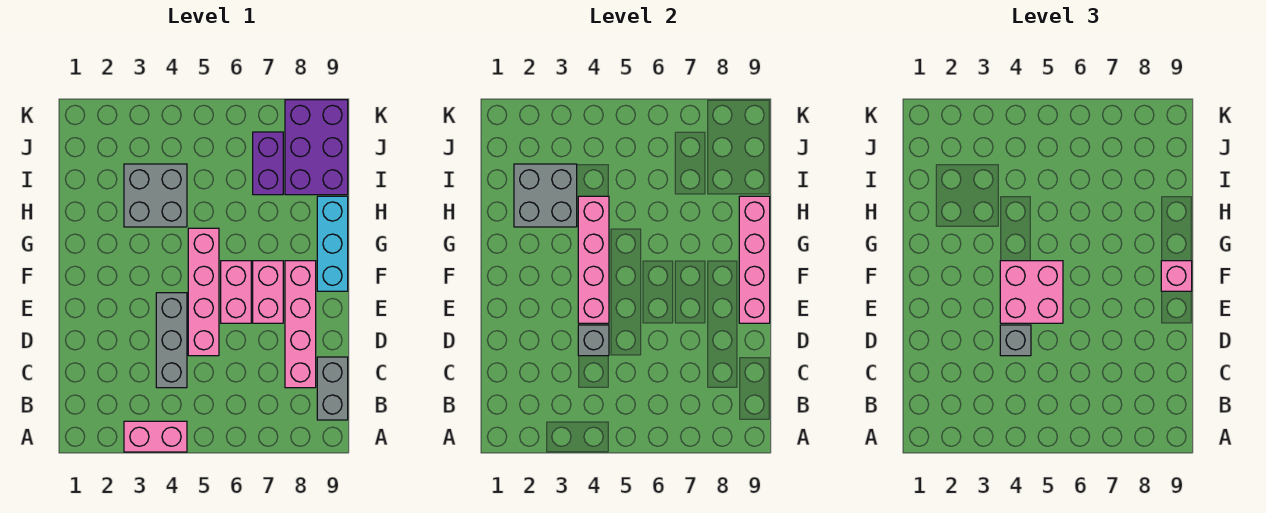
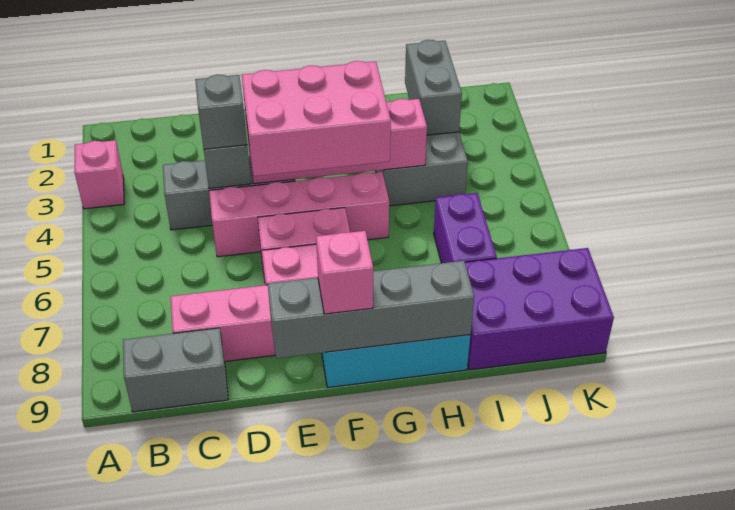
pink brick A3:A4 level 1 -> pink brick A3 level 1
pink brick E4:F5 level 3 -> pink brick E4:G5 level 3
pink brick E9:H9 level 2 -> grey brick E9:H9 level 2
grey brick H2:I3 level 2 -> grey brick I2:I3 level 2
purple brick I7:J7 level 1 -> purple brick I6:I7 level 1

